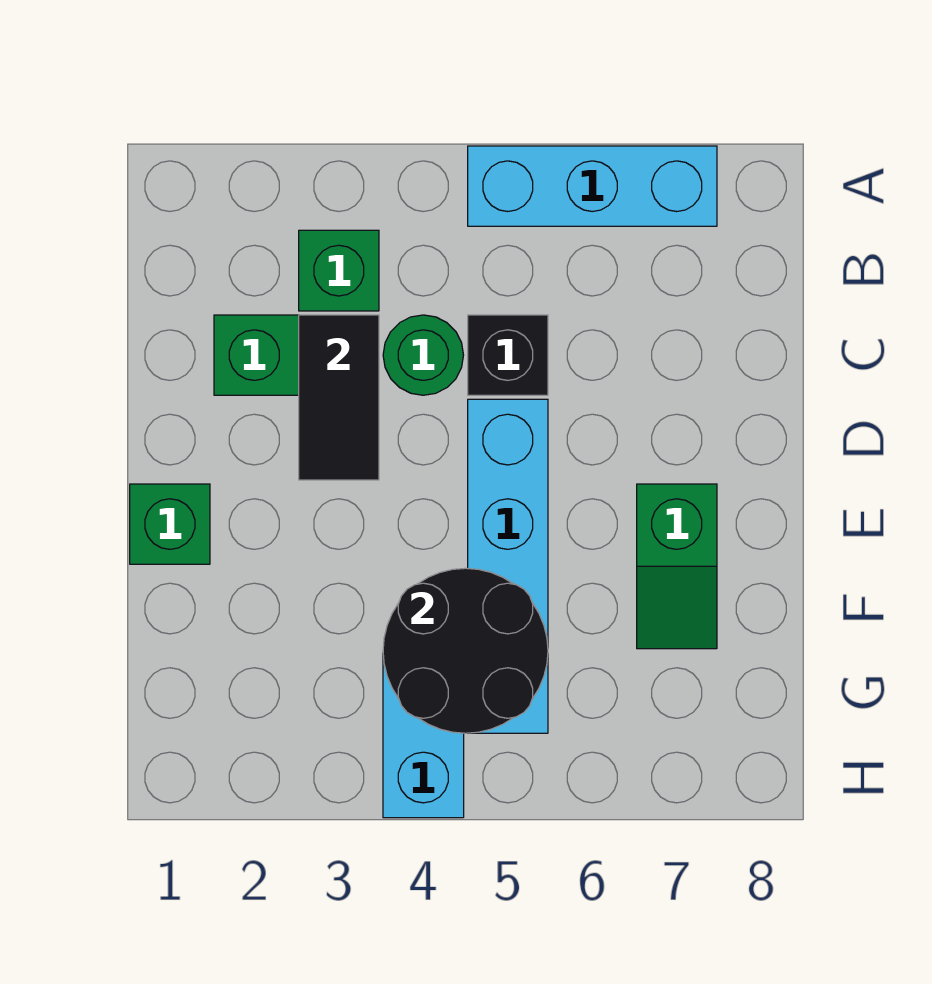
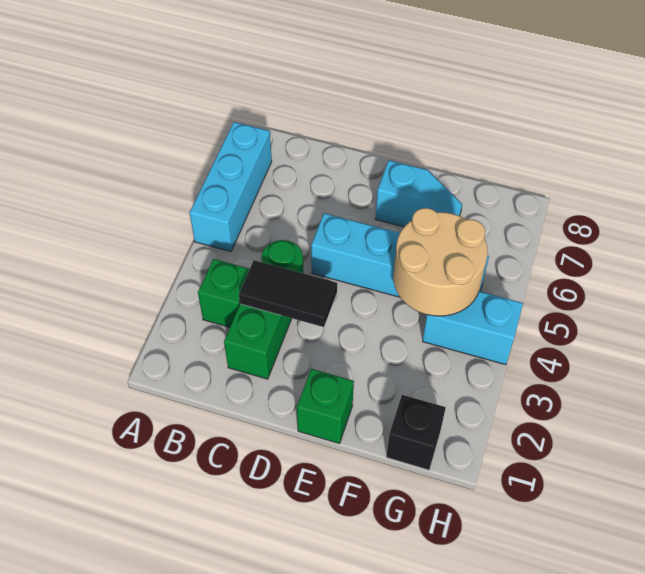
black brick C5 level 1 -> black brick G1 level 1
green slope E7:F7 level 1 top E -> cyan slope E7:F7 level 1 top E
black round brick F4:G5 level 2 -> tan round brick F4:G5 level 2

